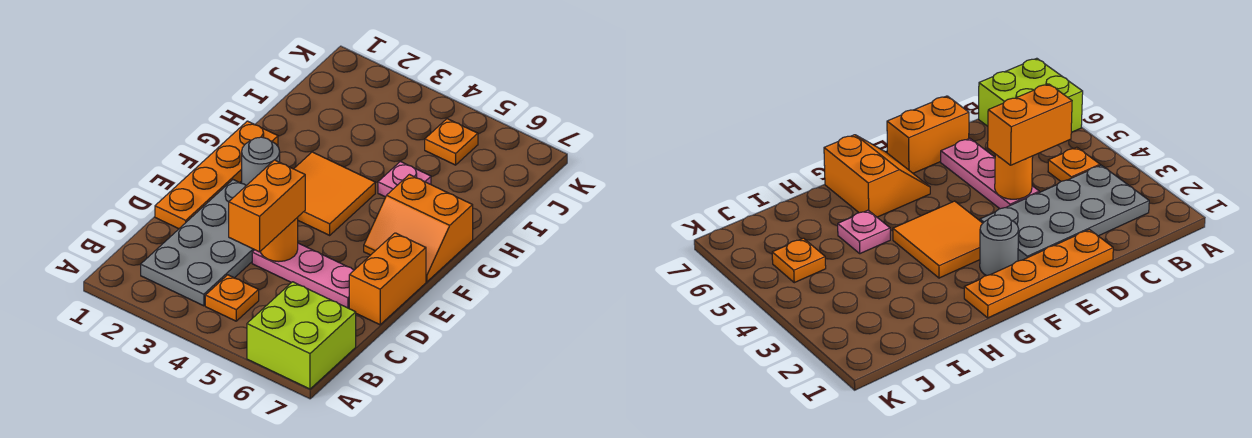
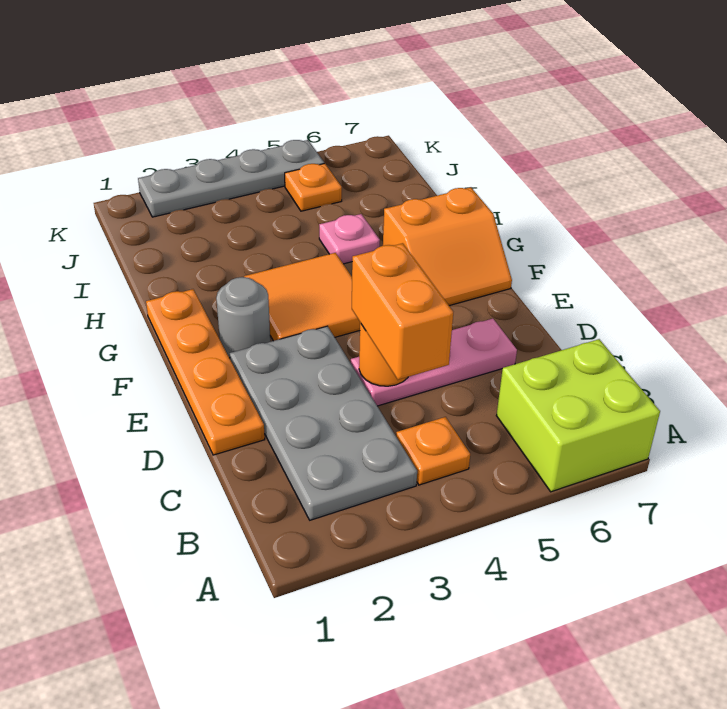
orange brick D7:E7 level 1 -> none
none -> grey plate K2:K5 level 1

